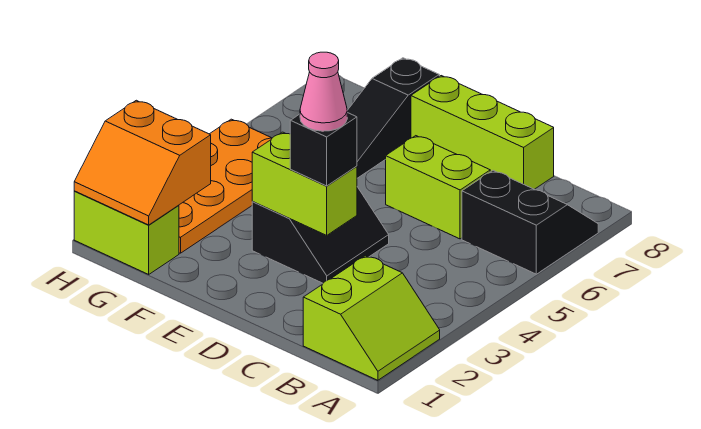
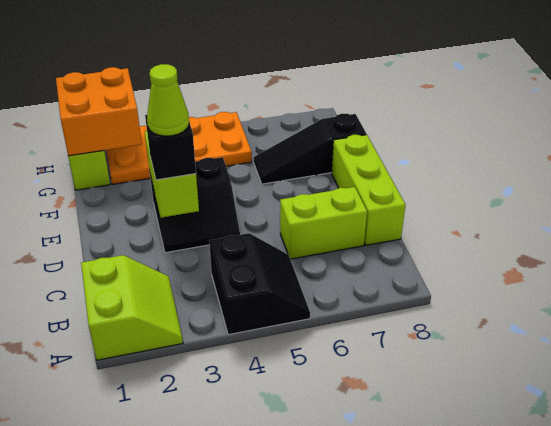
lime slope A1:B2 level 1 top B -> lime slope A1:B2 level 1 top 1
black slope A6:B7 level 1 top 6 -> black slope A4:B5 level 1 top 4
lime brick C6:D6 level 1 -> lime brick C6:C7 level 1
pink cone D3 level 4 -> lime cone D3 level 4
orange slope G1:H2 level 2 top 2 -> orange brick G1:H2 level 2

